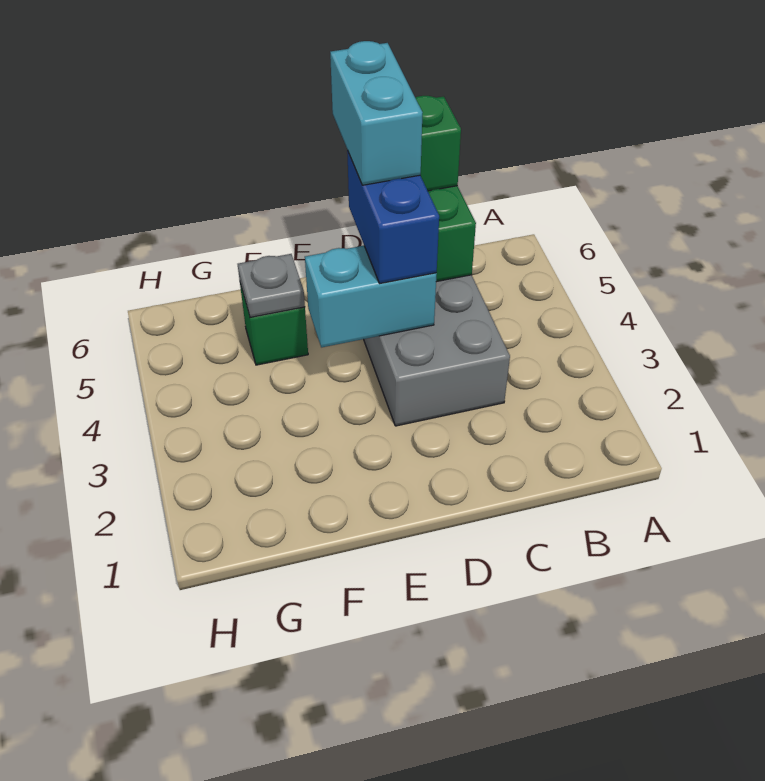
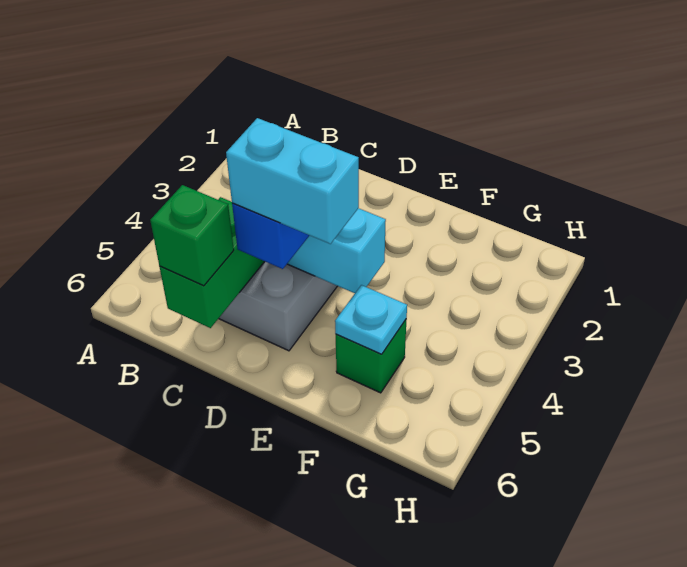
cyan brick D5:D6 level 4 -> cyan brick D5:E5 level 4
grey plate F5 level 2 -> cyan plate F5 level 2

